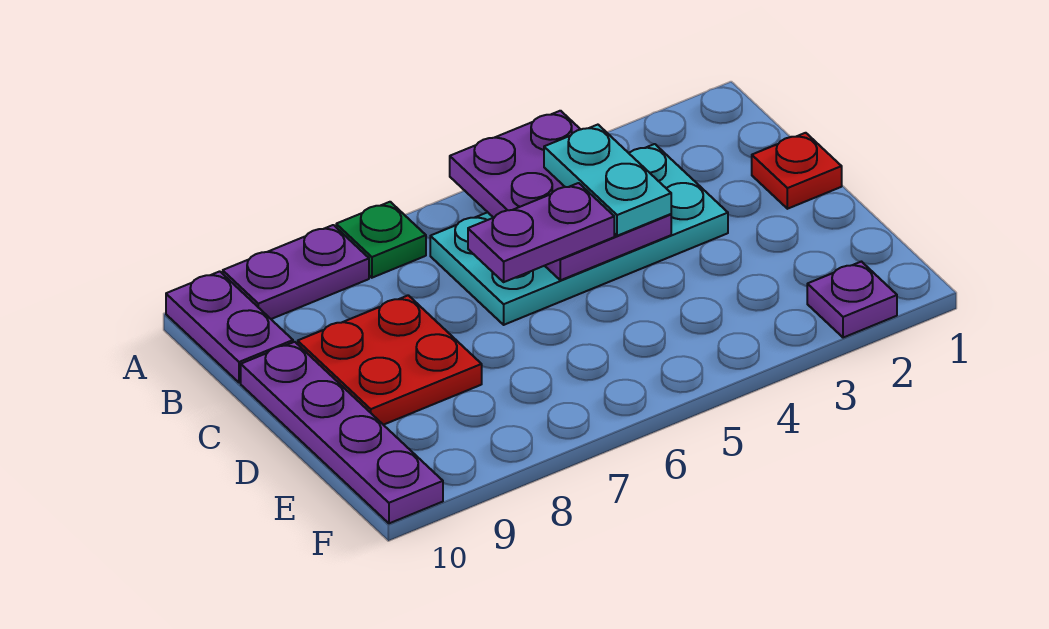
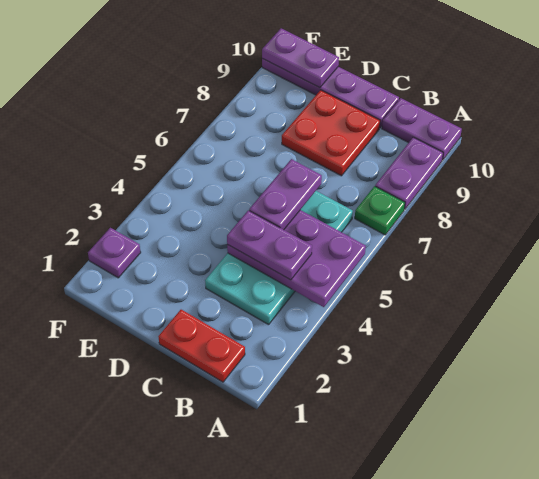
cyan plate B4:C4 level 3 -> purple plate B4:C4 level 3
red plate C1 level 1 -> red plate B1:C1 level 1
none -> purple plate E10:F10 level 2

